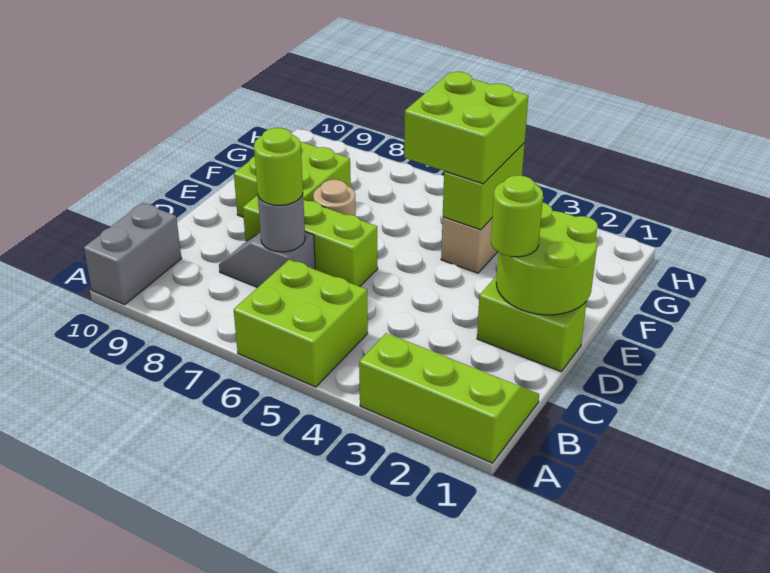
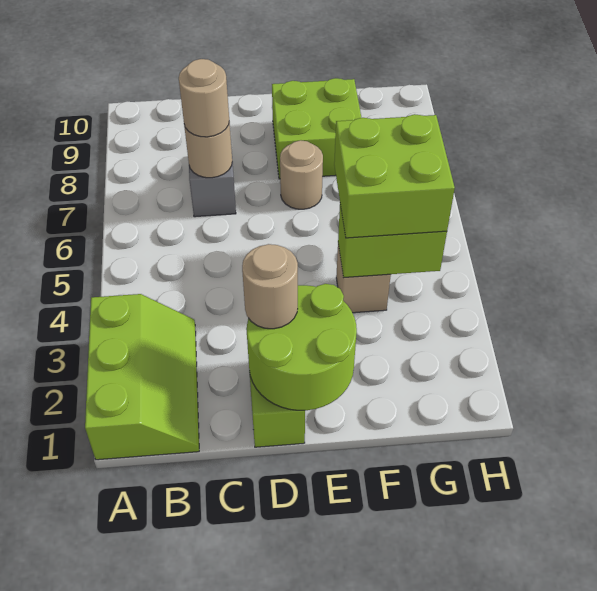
lime brick A5:B6 level 1 -> none
grey brick A10:B10 level 1 -> none
grey round brick C7 level 2 -> tan round brick C7 level 2
lime round brick C7 level 3 -> tan round brick C7 level 3
lime round brick D2 level 3 -> tan round brick D2 level 3
lime brick D6:D8 level 1 -> none

